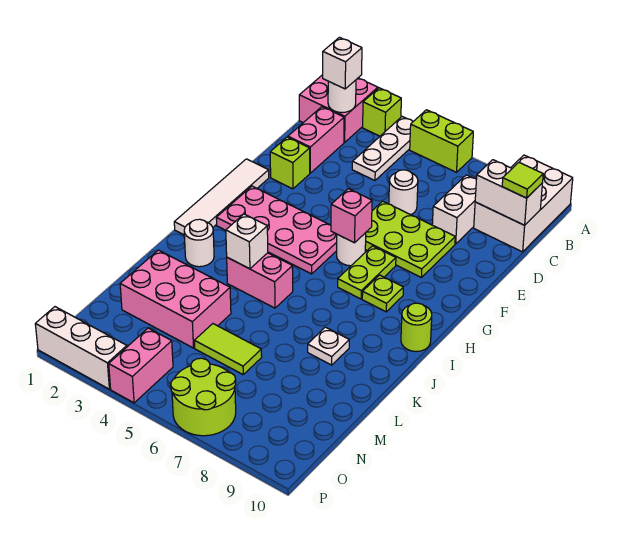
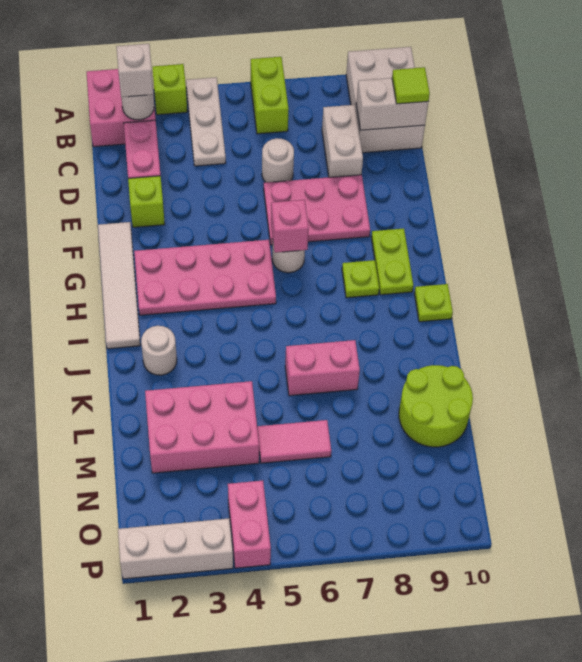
lime brick A5:A6 level 1 -> lime brick A6:B6 level 1
lime plate E6:F8 level 1 -> pink plate E6:F8 level 1
lime plate G7:H7 level 1 -> lime plate G9:H9 level 1
lime round brick I10 level 1 -> lime plate I10 level 1
pink brick J4:J5 level 1 -> pink brick K6:K7 level 1
white brick J4 level 2 -> none
white plate K8 level 1 -> none
lime tile M5:M6 level 1 -> pink tile M5:M6 level 1
lime round brick O6:P7 level 1 -> lime round brick L9:M10 level 1

